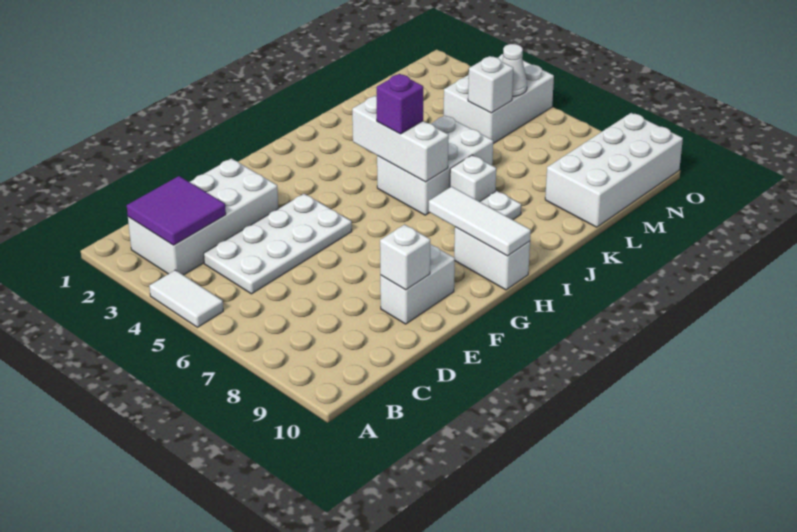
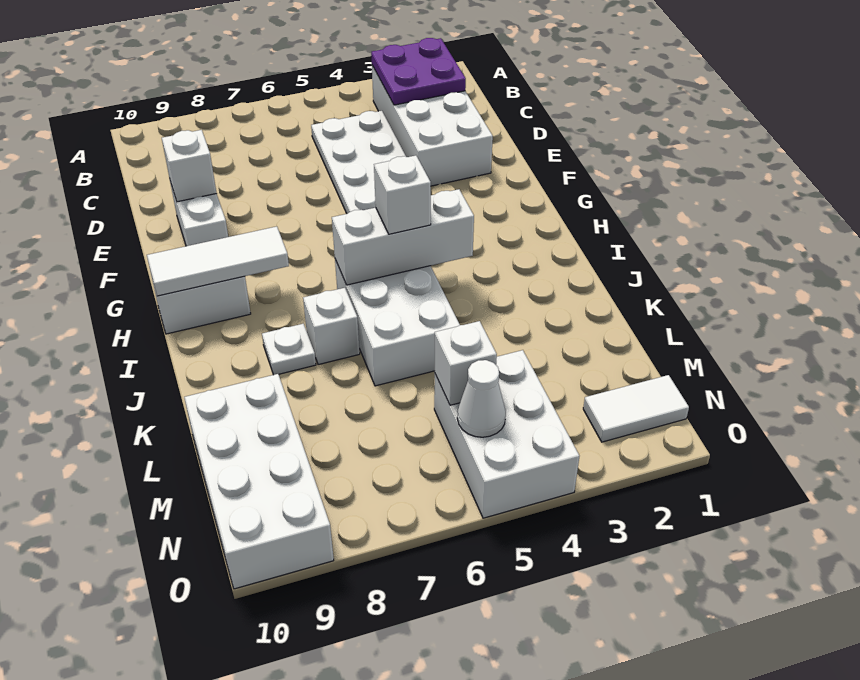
white tile A4:A5 level 1 -> white tile N1:N2 level 1
purple tile B2:C3 level 2 -> purple plate B2:C3 level 2
purple brick I5 level 3 -> white brick I5 level 3

